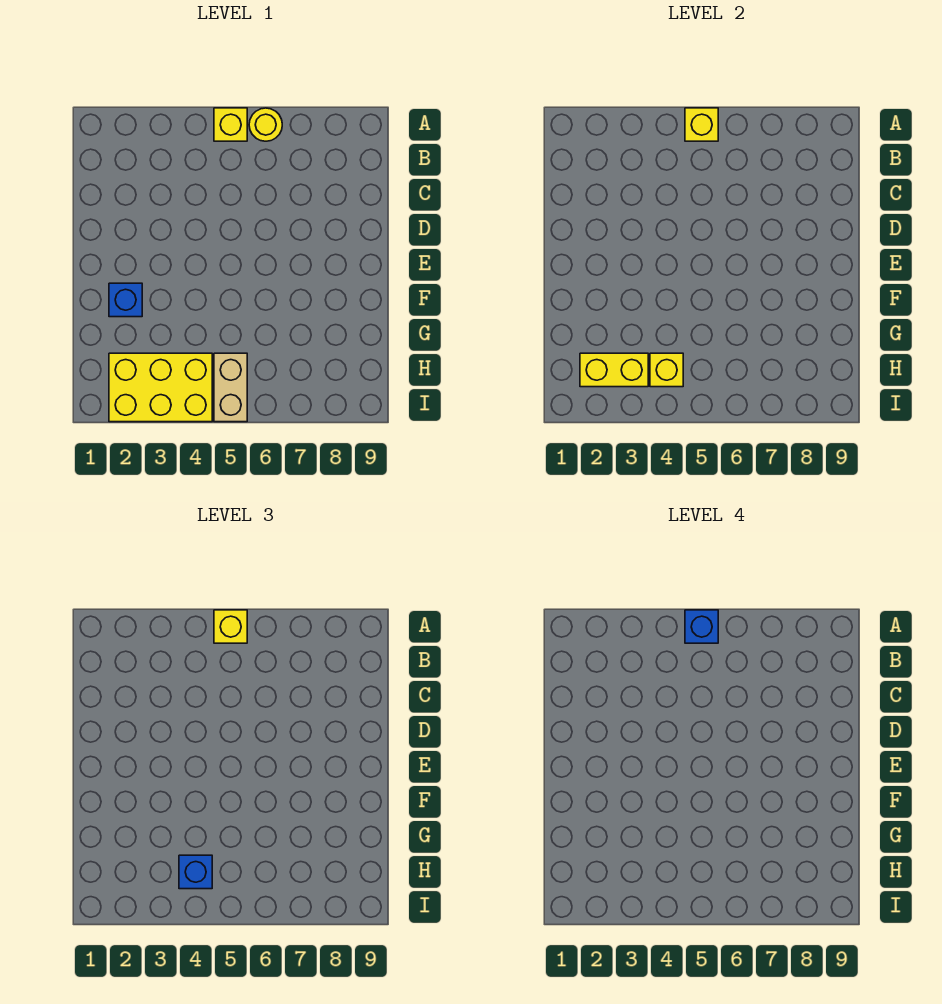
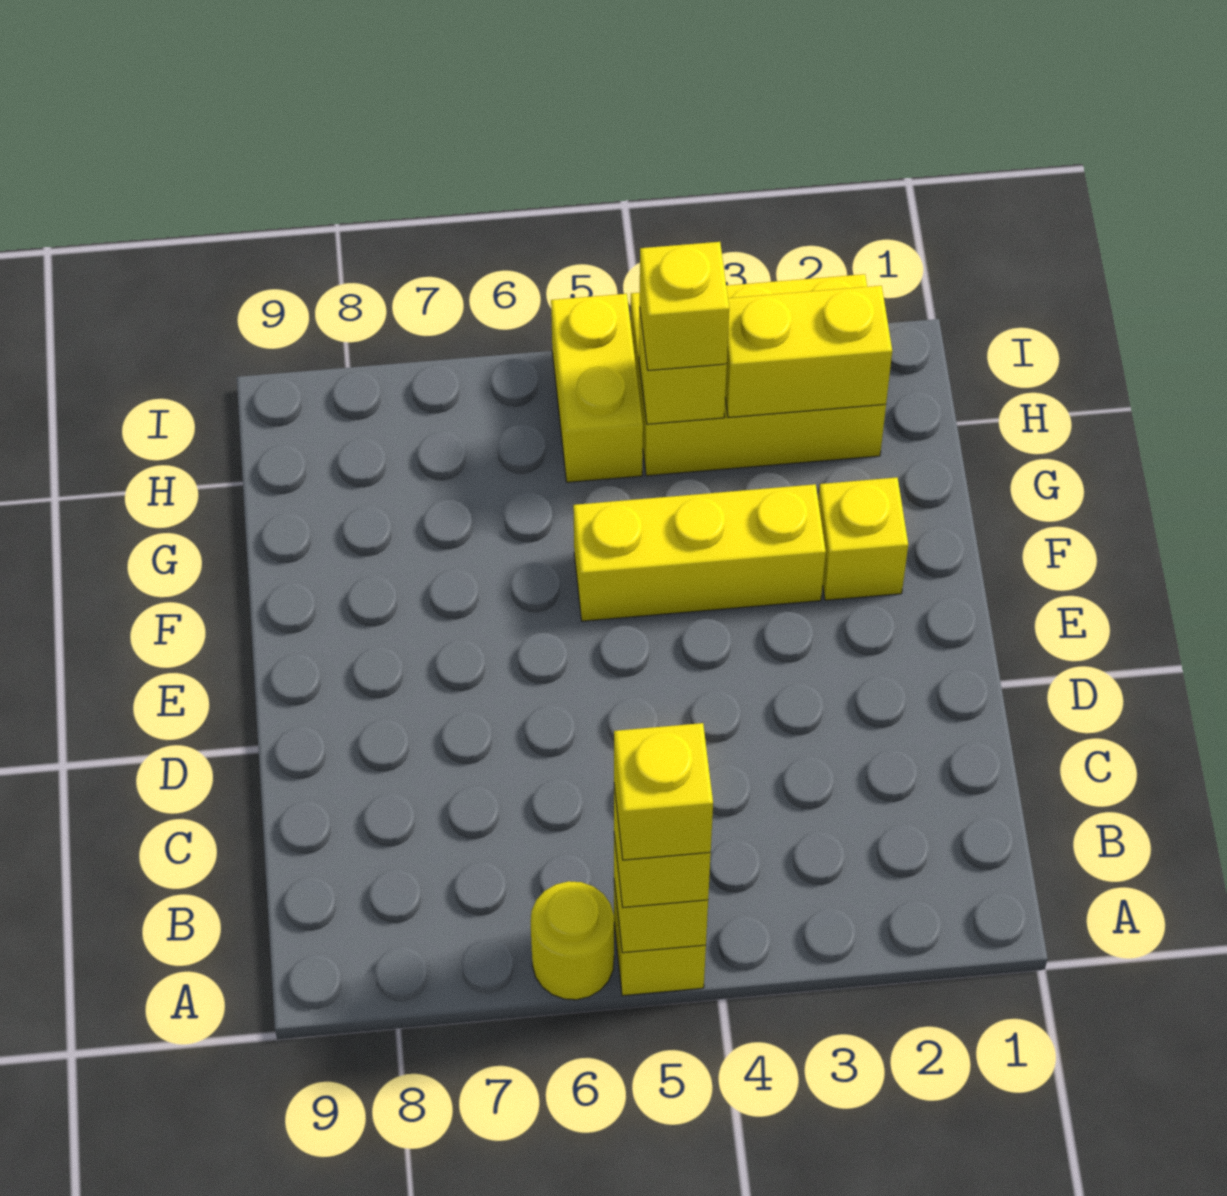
blue brick A5 level 4 -> yellow brick A5 level 4
blue brick F2 level 1 -> yellow brick F2 level 1
none -> yellow brick F3:F5 level 1
blue brick H4 level 3 -> yellow brick H4 level 3
tan brick H5:I5 level 1 -> yellow brick H5:I5 level 1

